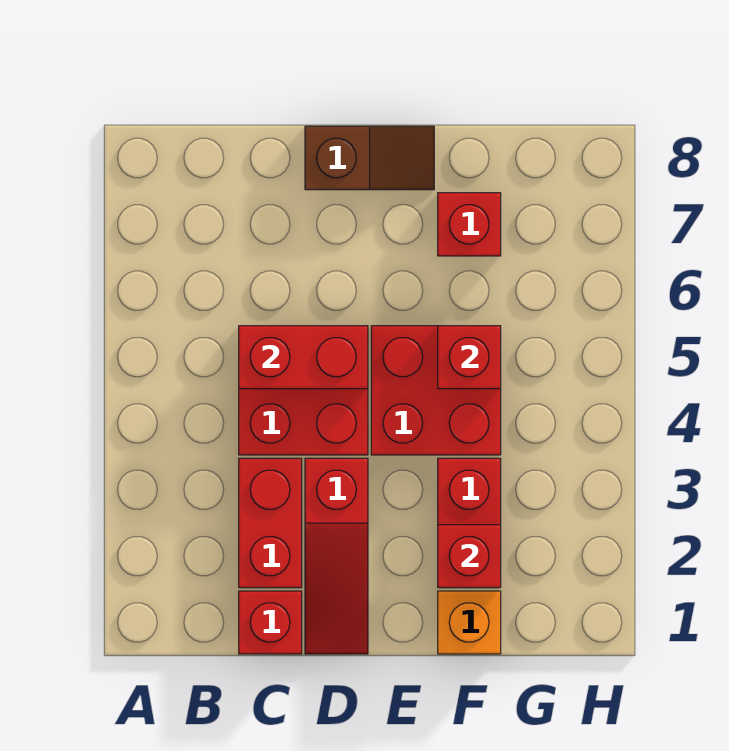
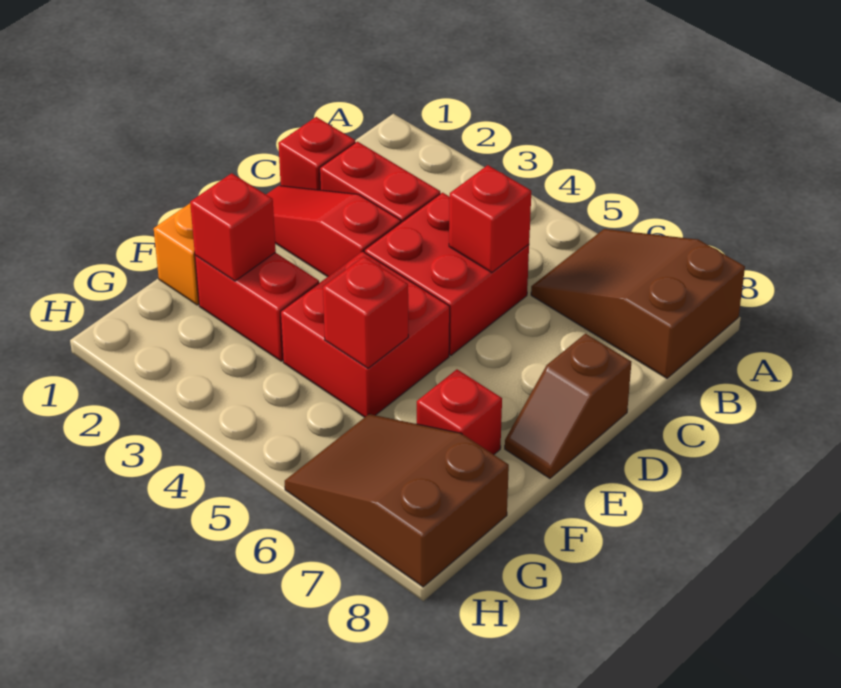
none -> brown slope A6:B8 level 1 top 8
red brick C5:D5 level 2 -> red brick C5 level 2
none -> brown slope G6:H8 level 1 top 8

